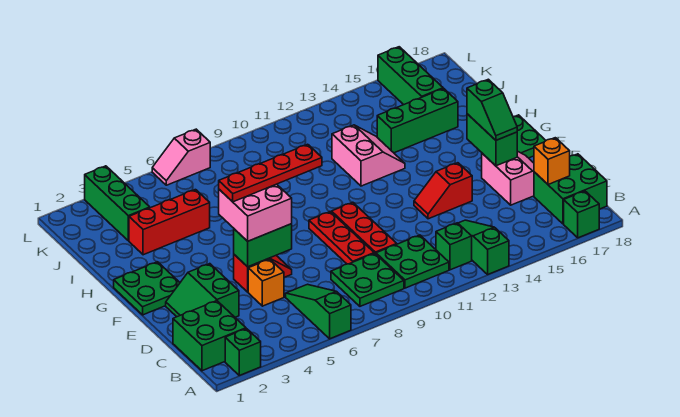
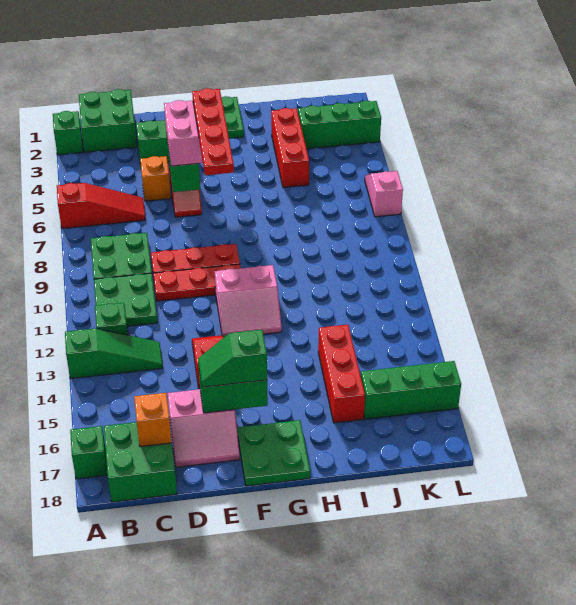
green slope A6:C6 level 1 top A -> red slope A6:C6 level 1 top A
pink slope H12:I13 level 1 top 12 -> pink slope F11:G12 level 1 top 11
green brick I14:I16 level 1 -> red brick I14:I16 level 1

